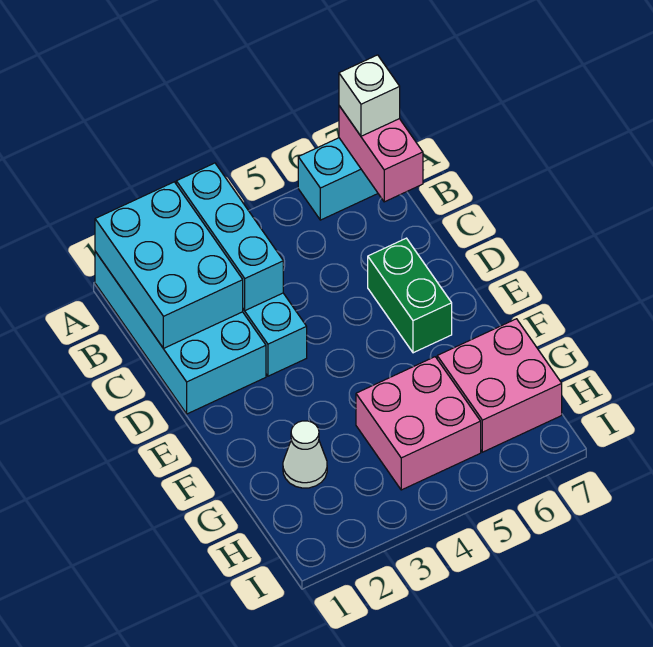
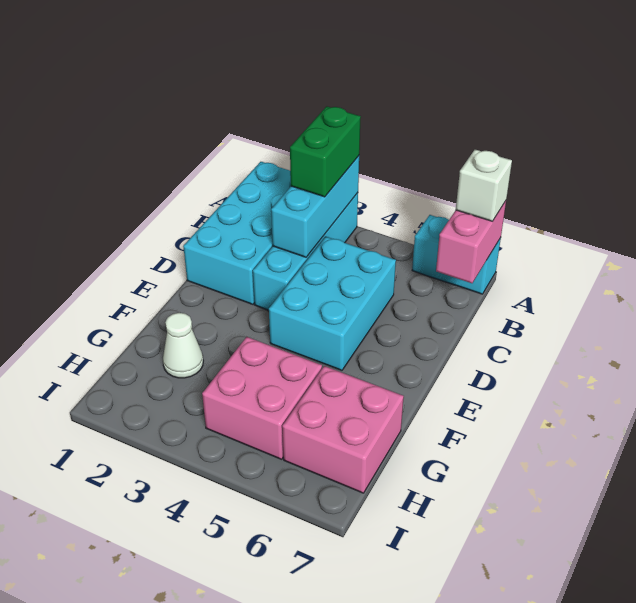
cyan brick A1:C2 level 2 -> cyan brick C4:E5 level 1
green brick D6:E6 level 1 -> green brick A3:B3 level 3

